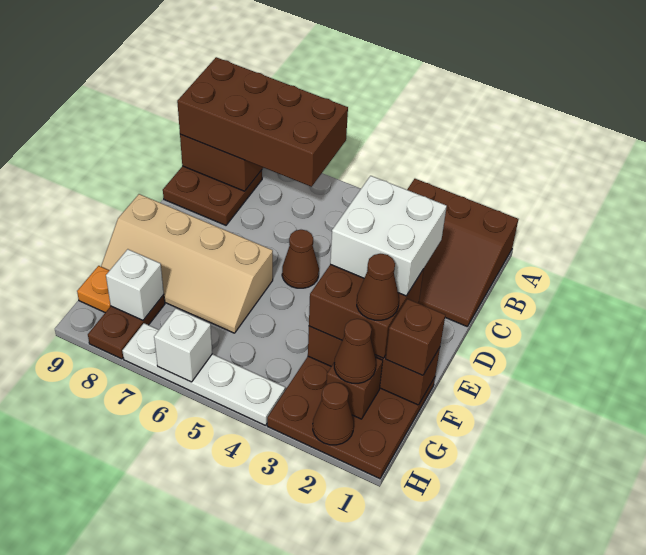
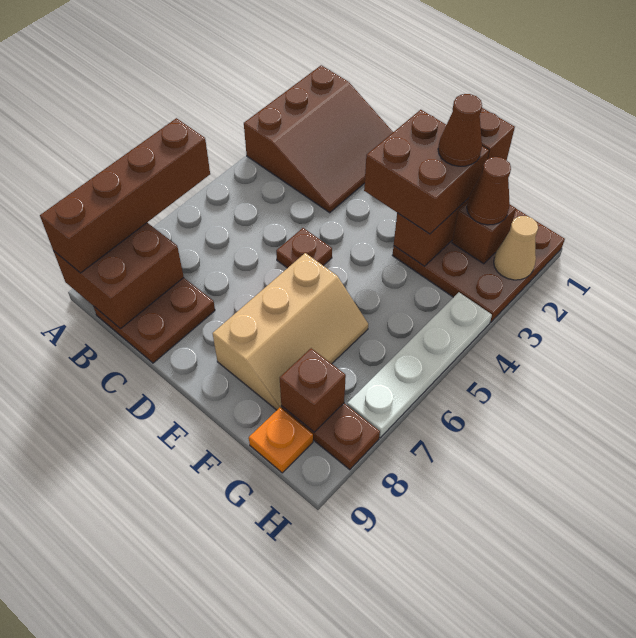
brown brick A6:B9 level 3 -> brown brick A6:A9 level 3
white brick D2:E3 level 4 -> none
brown cone D5 level 1 -> brown plate D5 level 1
tan slope E6:F9 level 1 top E -> tan slope E6:F8 level 1 top E
white brick G8 level 2 -> brown brick G8 level 2
brown cone H2 level 2 -> tan cone H2 level 2
white brick H6 level 2 -> none

